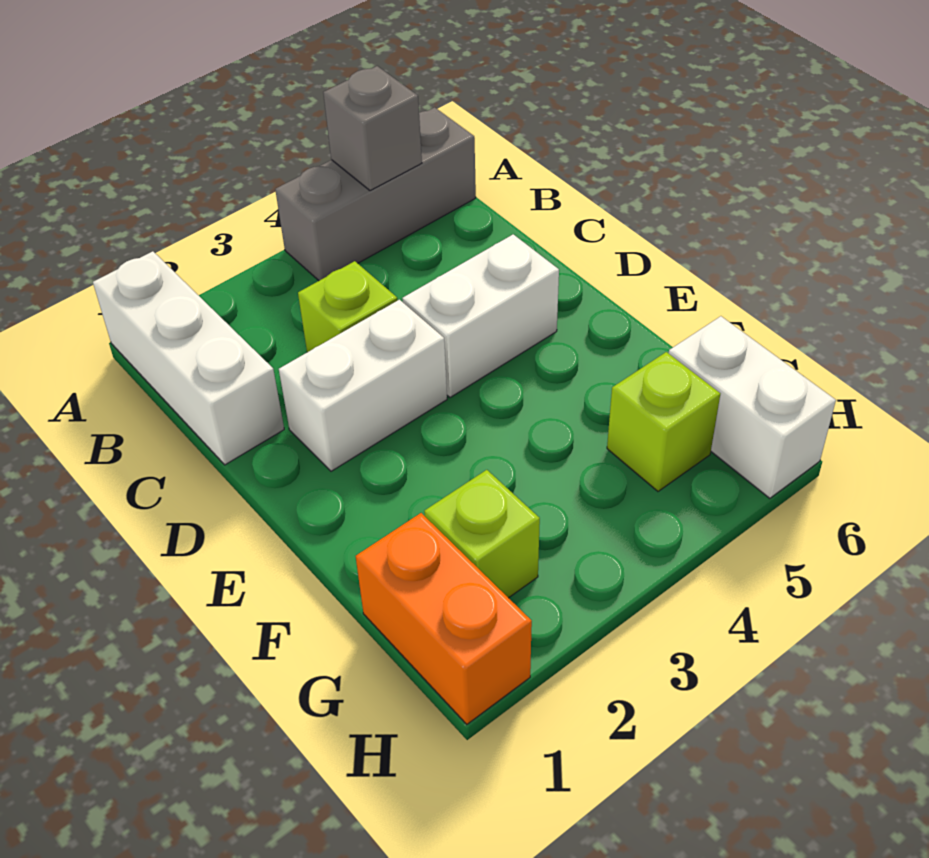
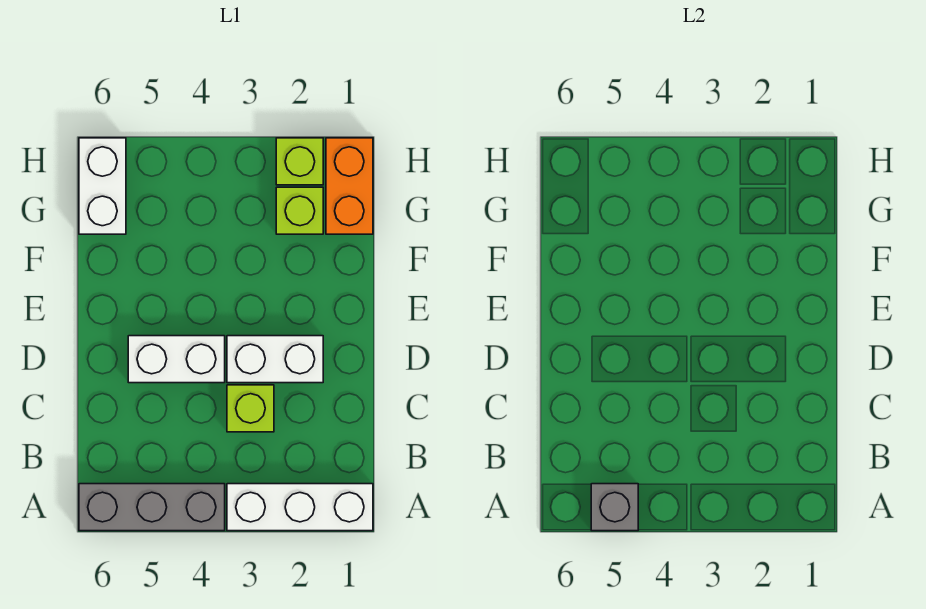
white brick A1:C1 level 1 -> white brick A1:A3 level 1
lime brick G5 level 1 -> lime brick H2 level 1

